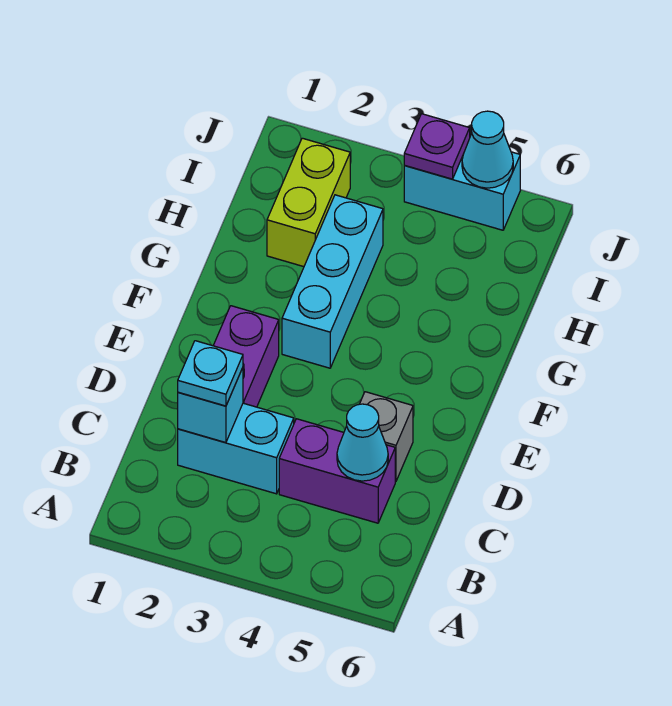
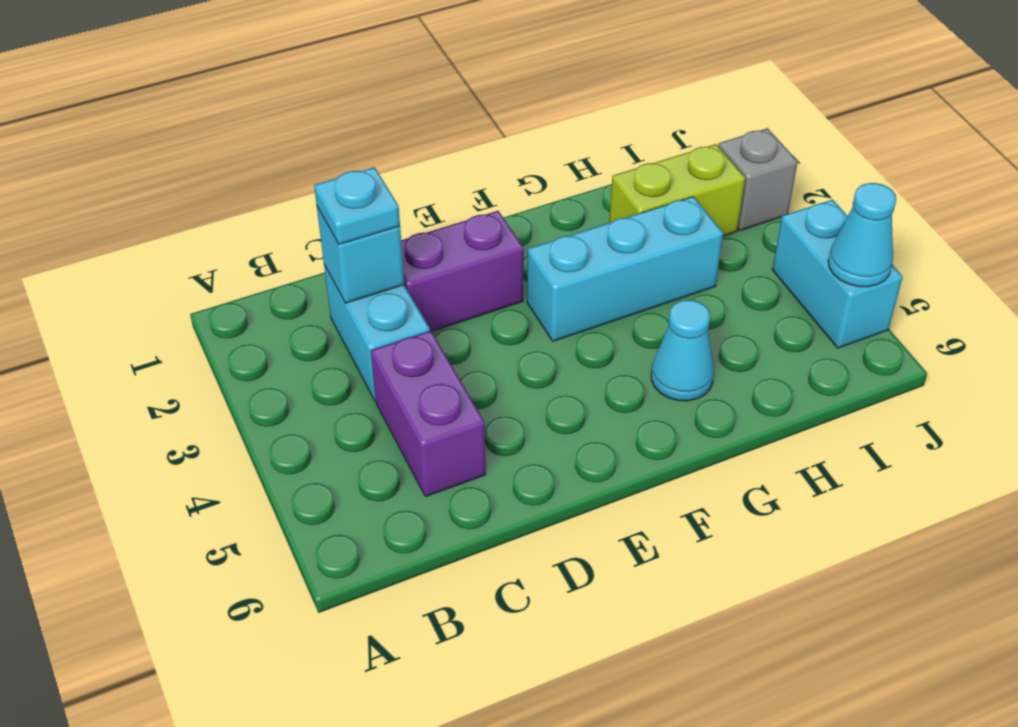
cyan cone C5 level 2 -> cyan cone G5 level 1
grey brick D5 level 1 -> grey brick J2 level 1
purple plate J4 level 2 -> none

